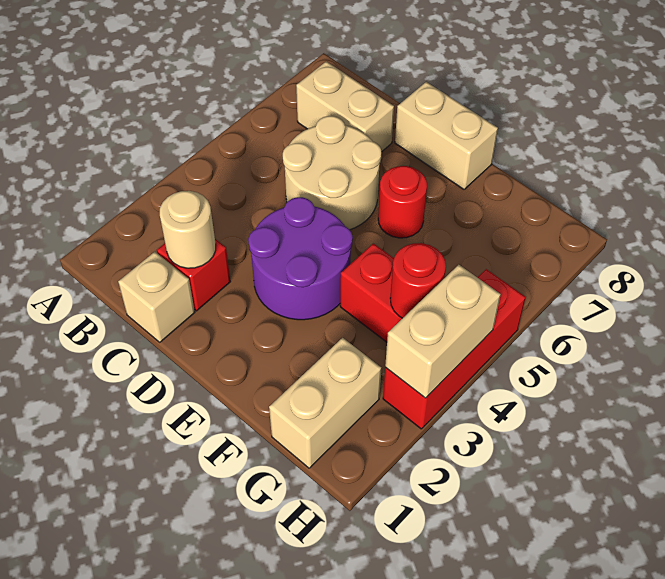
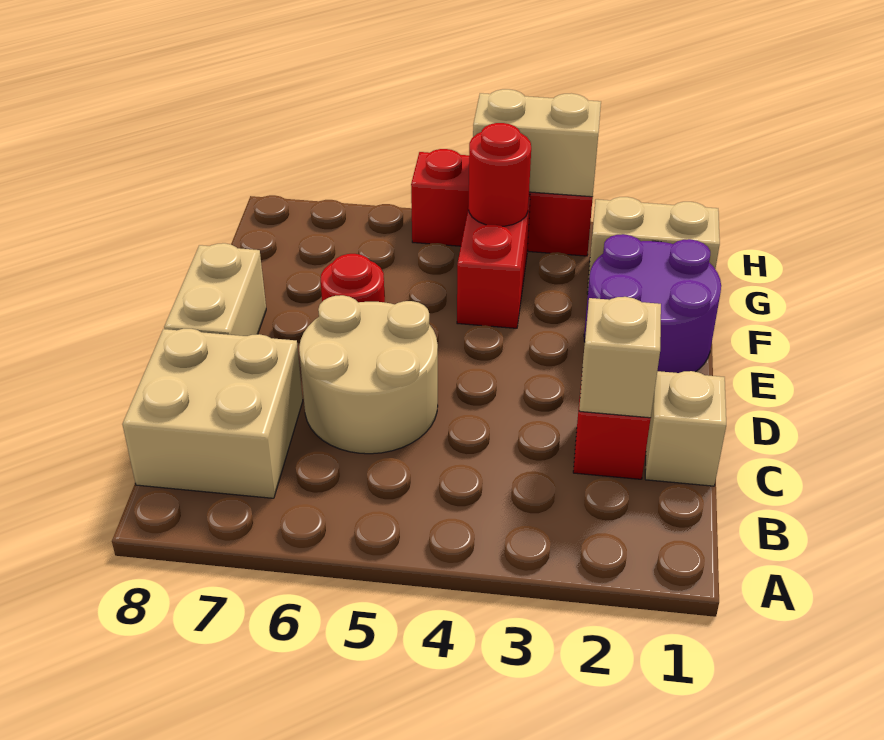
tan brick B7:C7 level 1 -> tan brick B7:C8 level 1
tan round brick C2 level 2 -> tan brick C2 level 2
purple round brick D3:E4 level 1 -> purple round brick E1:F2 level 1

